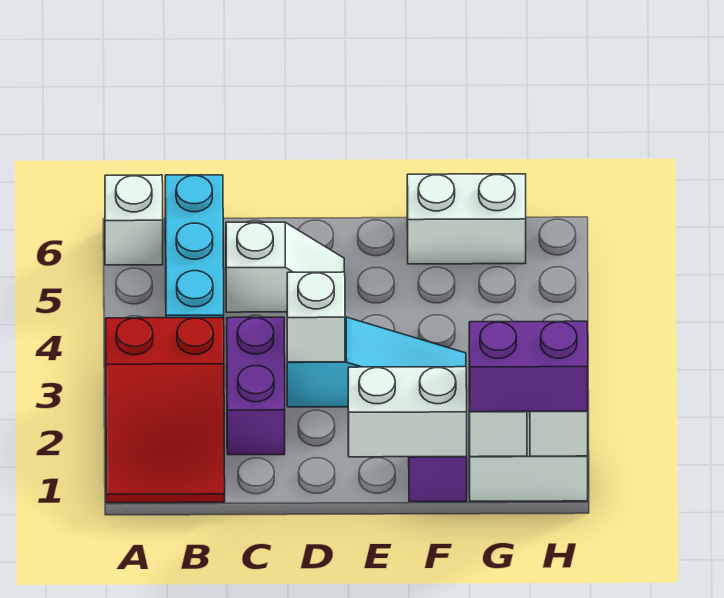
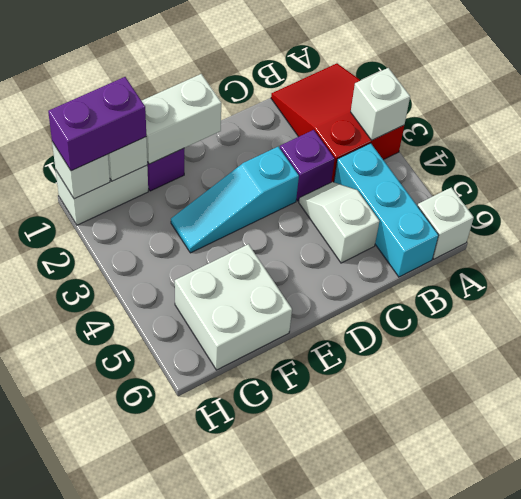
purple brick C2:C3 level 1 -> purple brick C3 level 1
white slope C5:D5 level 1 top C -> white slope C4:C5 level 1 top 5
white brick D3 level 2 -> white brick A3 level 2
white brick F6:G6 level 1 -> white brick F5:G6 level 1

